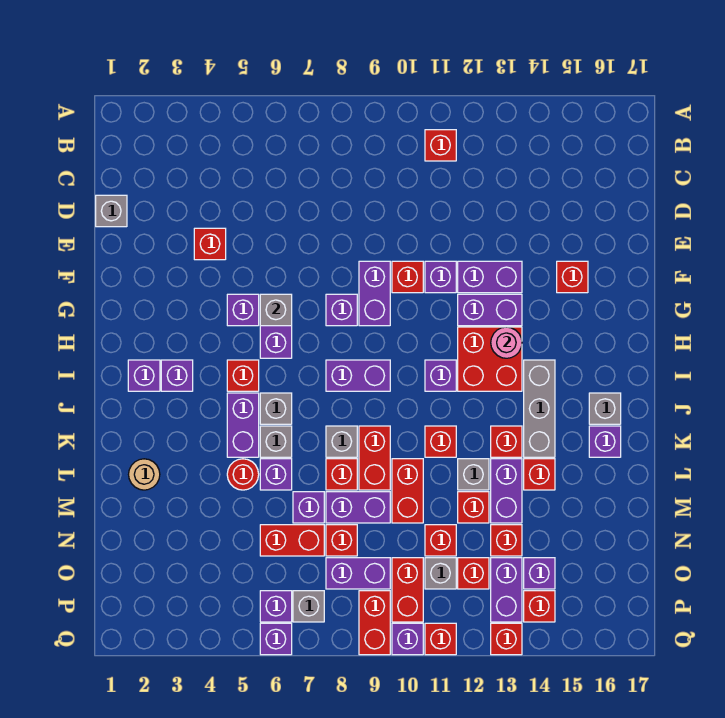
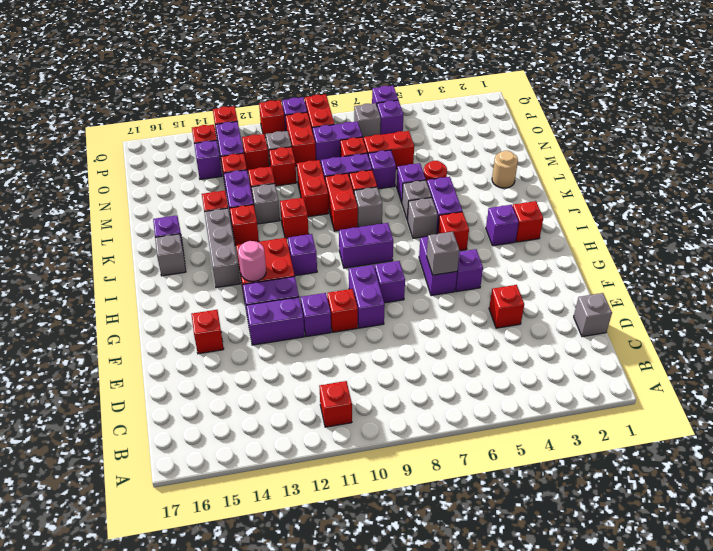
purple brick I2 level 1 -> red brick I2 level 1

